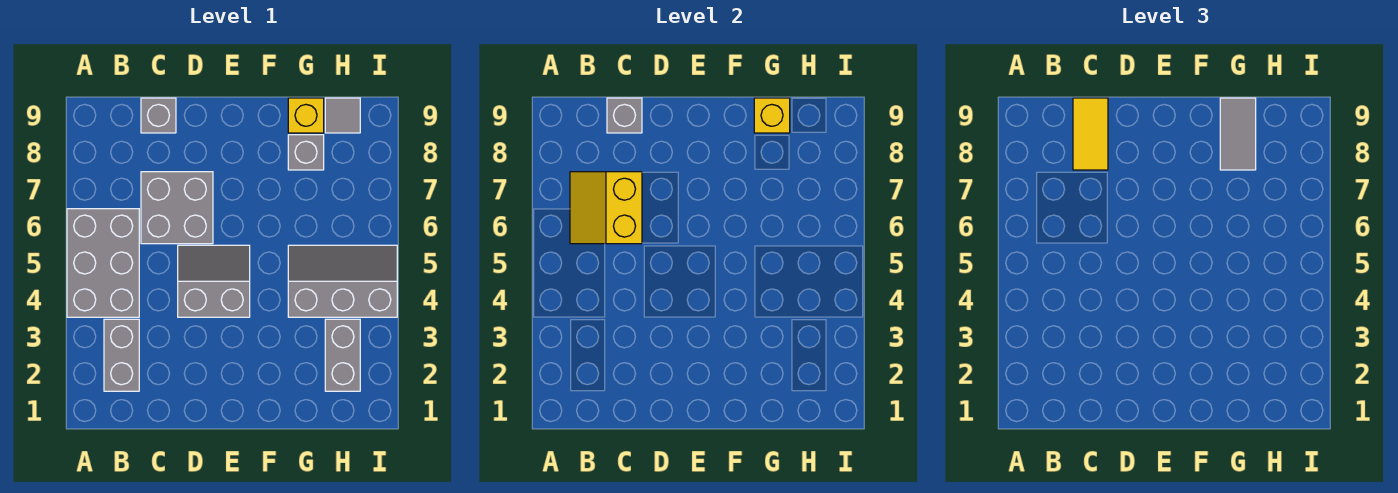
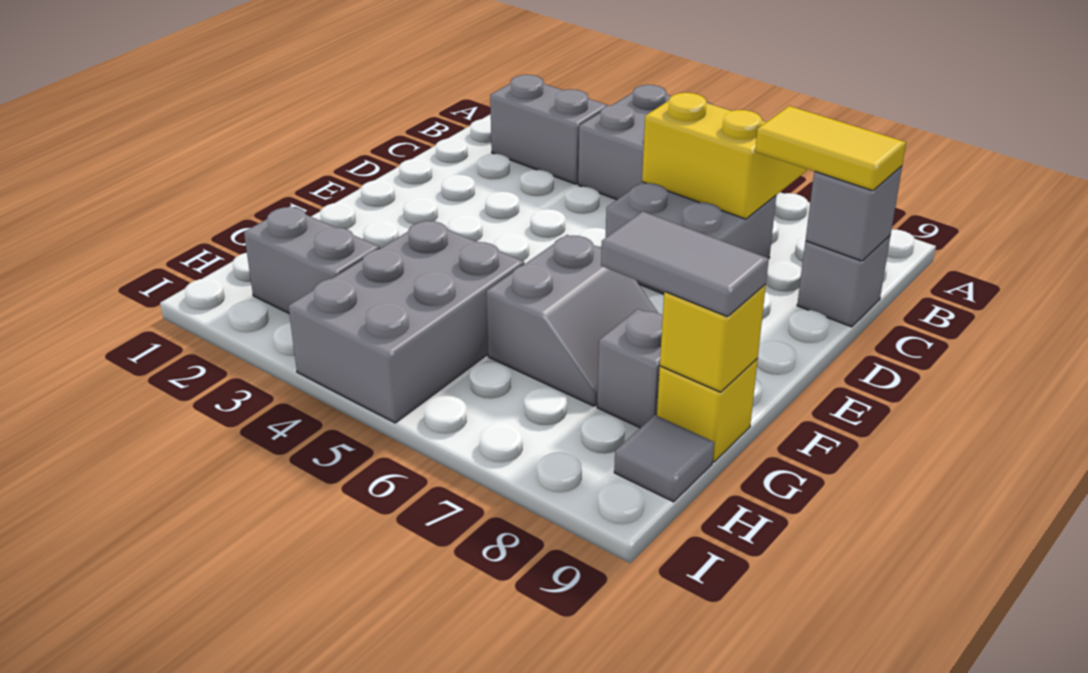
grey slope D4:E5 level 1 top 4 -> grey slope F6:G7 level 1 top 6
grey slope G4:I5 level 1 top 4 -> grey brick G4:I5 level 1

